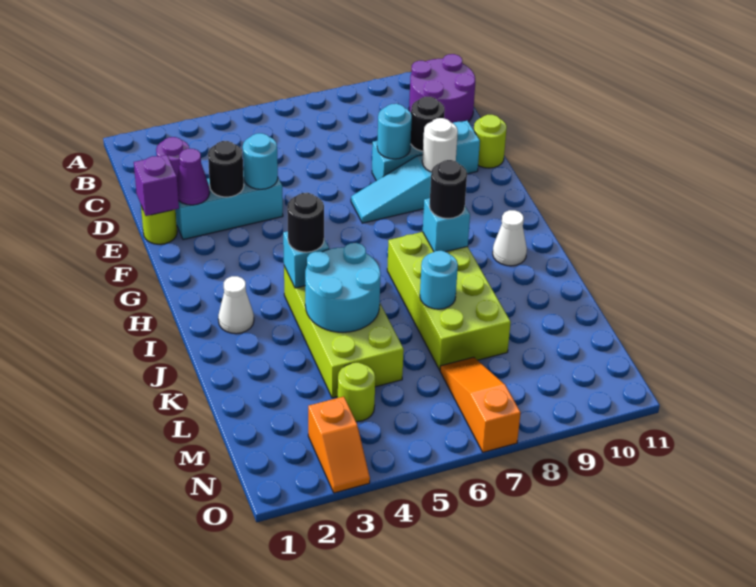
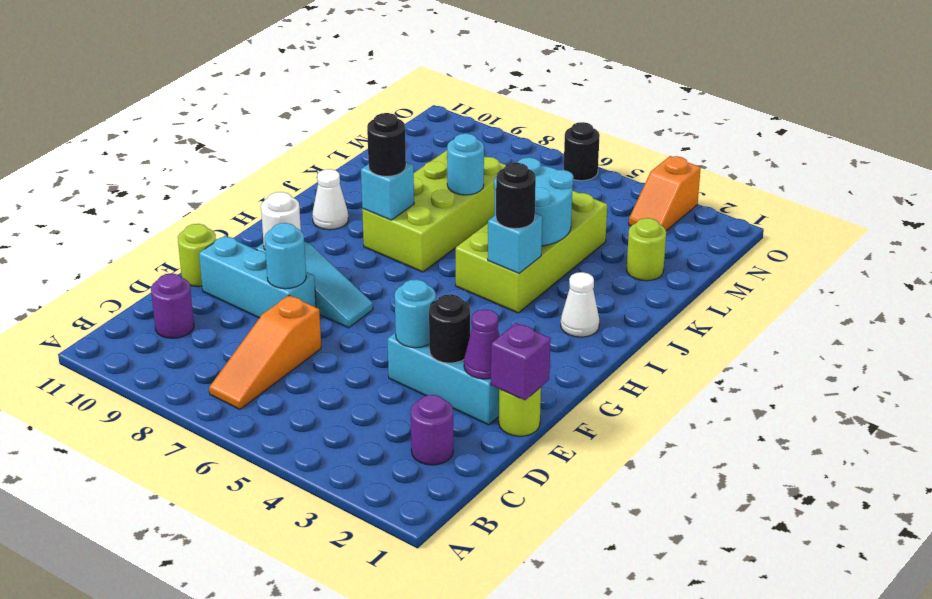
purple round brick B10:C11 level 1 -> purple round brick C10 level 1
black round brick E9 level 2 -> black round brick O6 level 1
lime round brick M4 level 1 -> lime round brick L2 level 1
orange slope M7:O7 level 1 top O -> orange slope B7:D7 level 1 top D
orange slope N3:O3 level 1 top N -> orange slope N3:O3 level 1 top O

